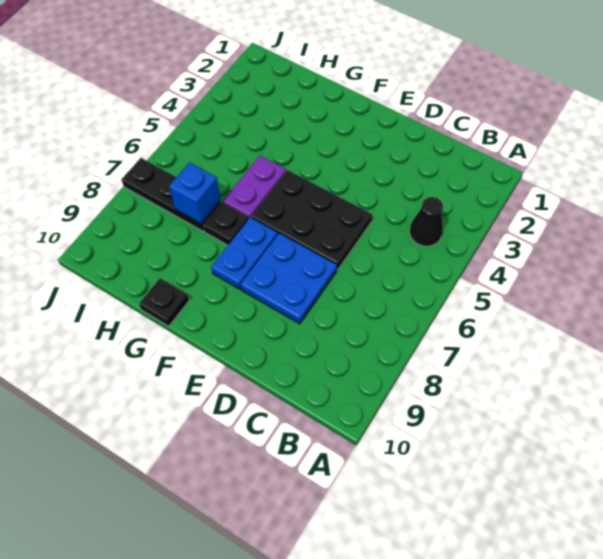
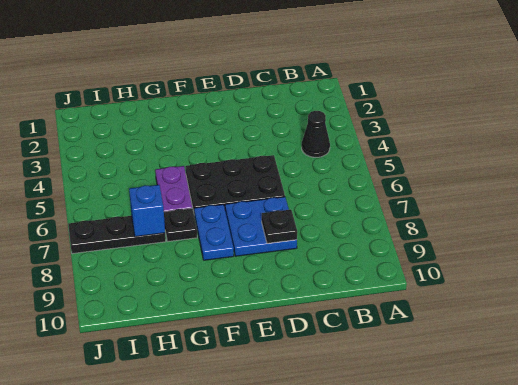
black plate G10 level 1 -> black plate D8 level 2

